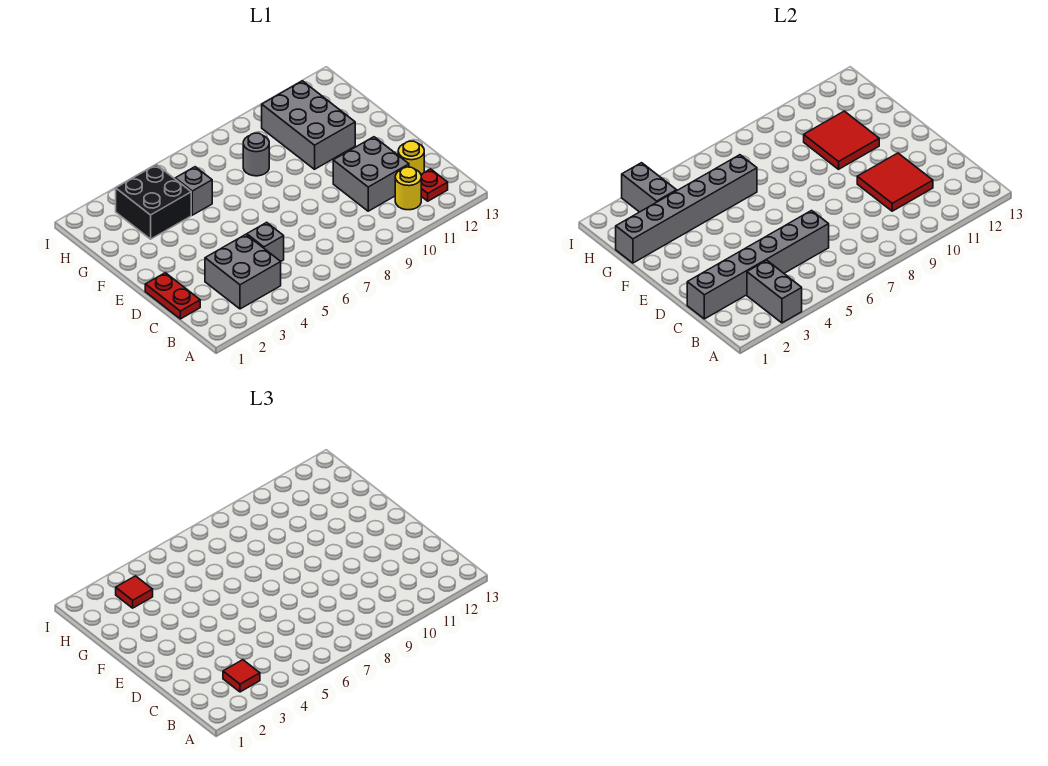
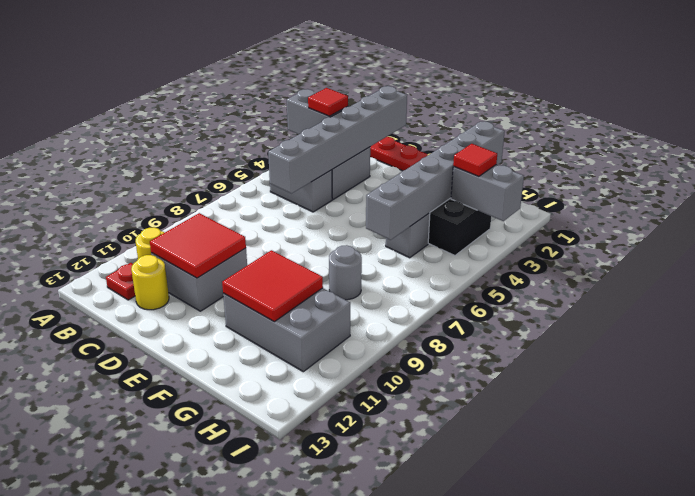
grey brick C5 level 1 -> grey brick B5:C5 level 1

